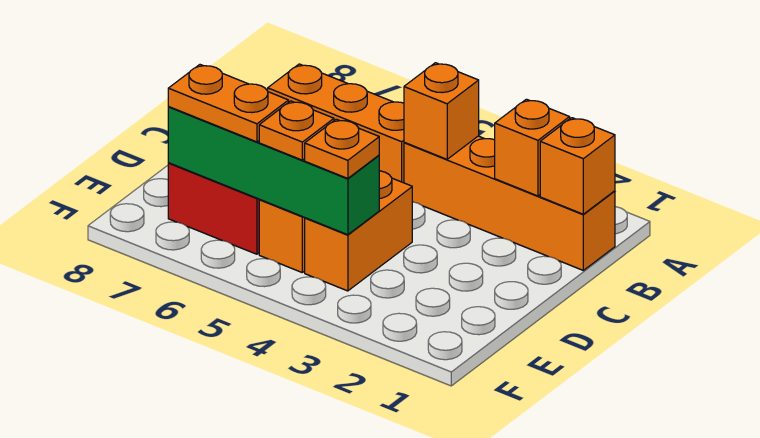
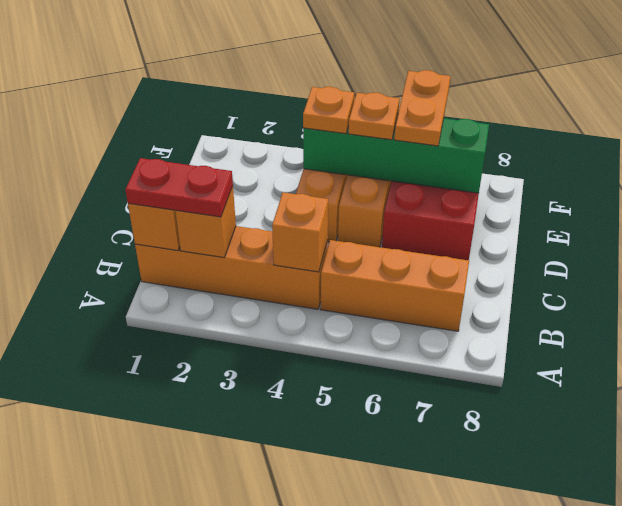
none -> red plate B1:B2 level 3
orange plate E6:E7 level 3 -> orange plate E6:F6 level 3

